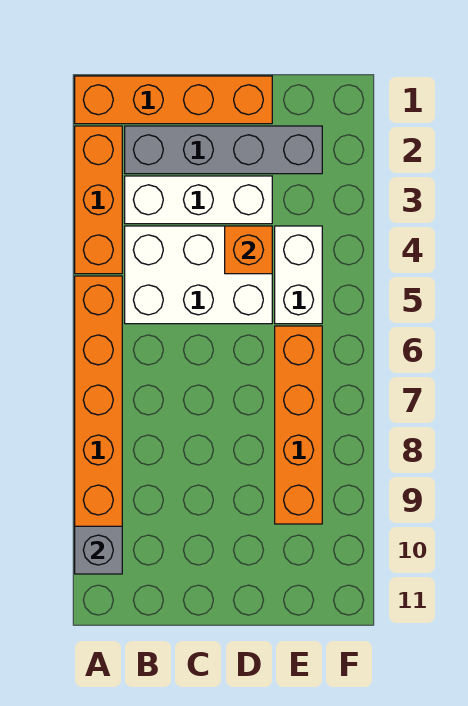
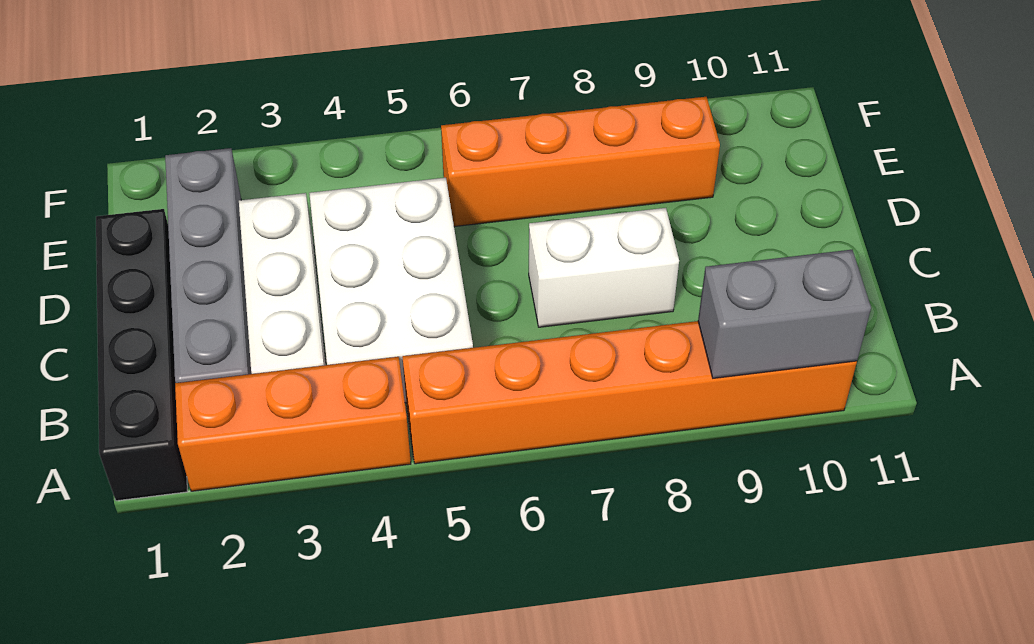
orange brick A1:D1 level 1 -> black brick A1:D1 level 1
grey brick A10 level 2 -> grey brick A9:A10 level 2
orange brick D4 level 2 -> none
white brick E4:E5 level 1 -> white brick C7:C8 level 1

